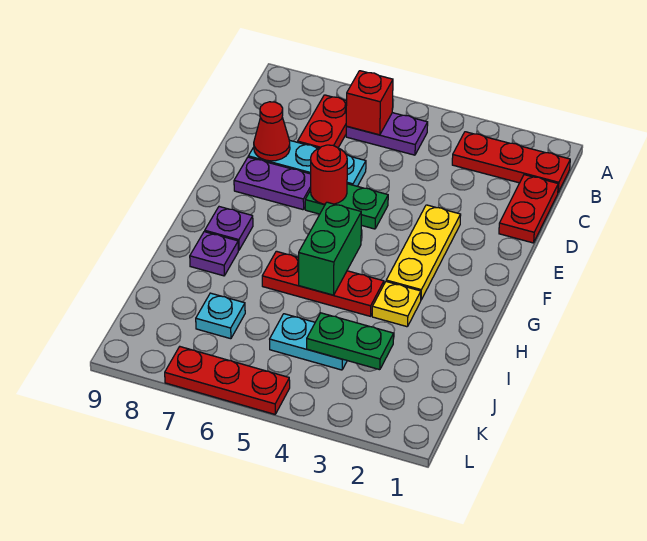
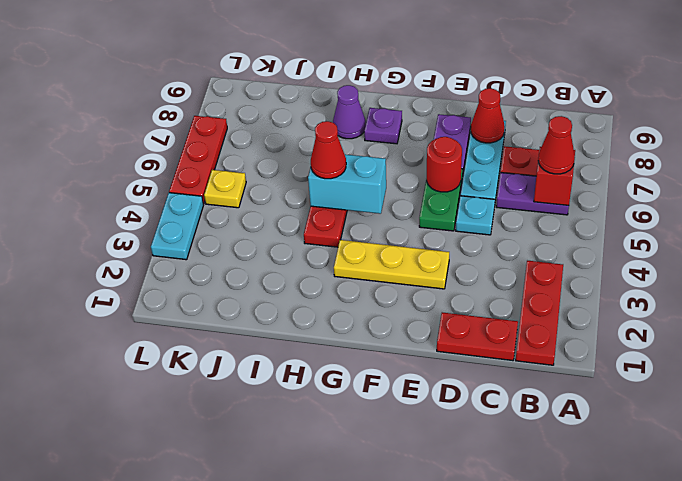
purple plate B5:B6 level 1 -> purple plate B6:C6 level 1
none -> red cone B6 level 3
green brick G5:H5 level 2 -> cyan brick G5:H5 level 2
yellow plate H3 level 1 -> yellow plate K5 level 1
none -> red cone H5 level 3
purple plate H8 level 1 -> purple cone H8 level 1
green plate J3:J4 level 2 -> none
cyan plate J4:J5 level 1 -> cyan plate L3:L4 level 1
cyan plate J7 level 1 -> cyan plate D5 level 1

